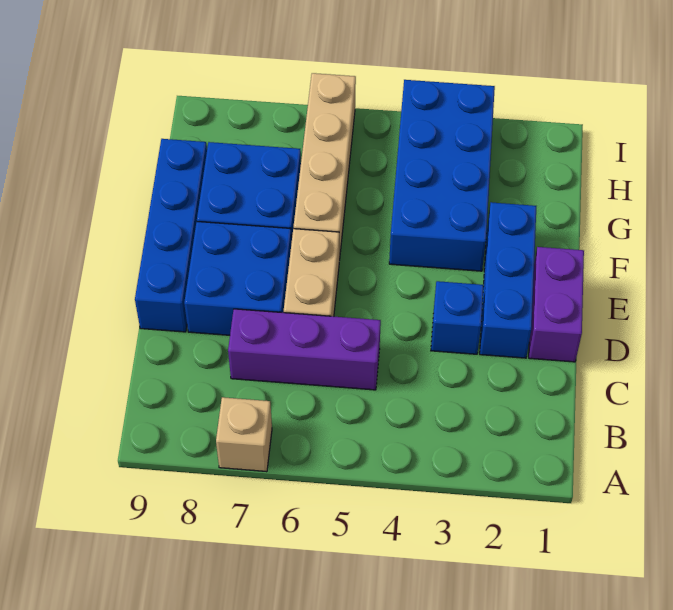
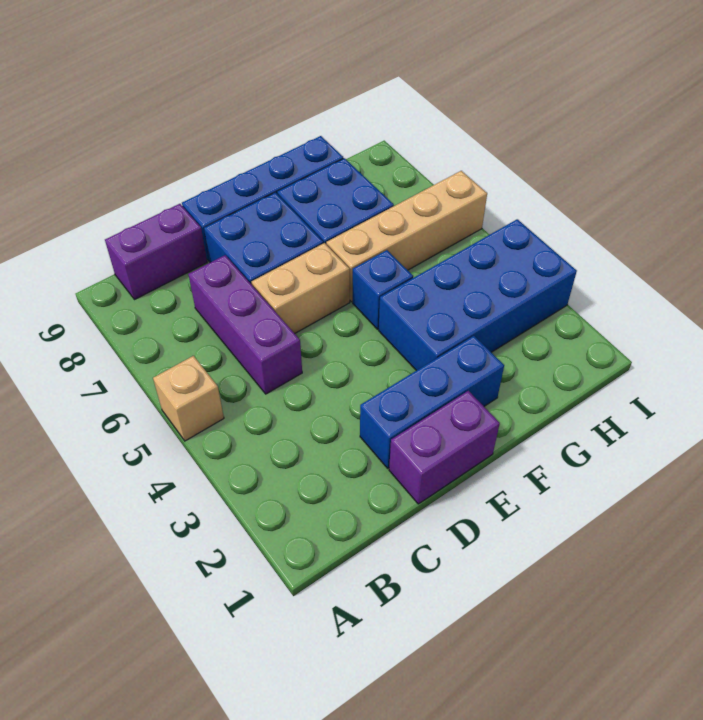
tan brick A7 level 1 -> tan brick A5 level 1
none -> purple brick B9:C9 level 1
blue brick D3 level 1 -> blue brick F5 level 1

